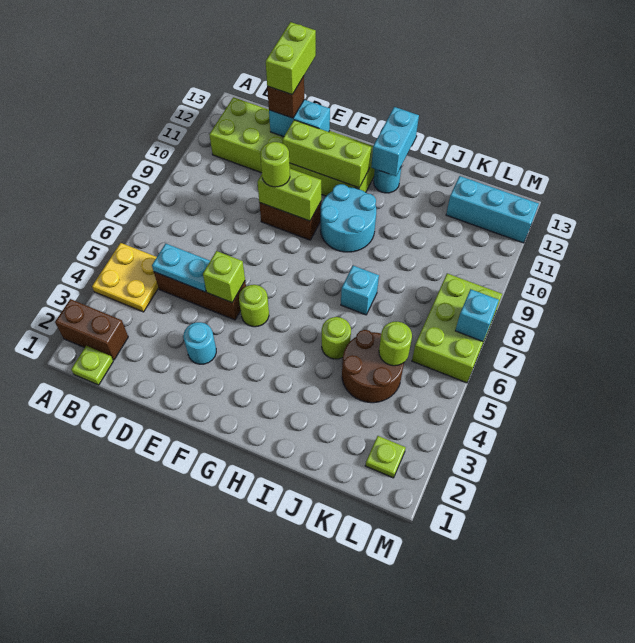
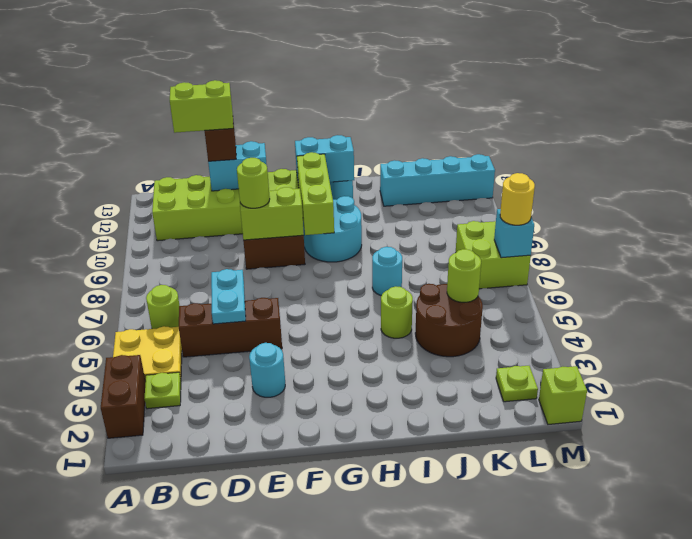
brown brick A2:B2 level 1 -> brown brick A2:A3 level 1
lime plate B1 level 1 -> lime plate B3 level 1
cyan plate C5:D5 level 2 -> cyan plate D5:D6 level 2
lime brick D12:D13 level 4 -> lime brick C12:D12 level 4
lime brick E5 level 2 -> lime brick M1 level 1
lime brick E11:G11 level 2 -> lime brick G9:G11 level 2
lime round brick F5 level 1 -> lime round brick B6 level 1
cyan brick H12:H13 level 2 -> cyan brick G12:H12 level 2
cyan brick I7 level 1 -> cyan round brick I7 level 1
cyan brick K12:M12 level 1 -> cyan brick J12:M12 level 1
lime brick L6:M8 level 1 -> lime brick L7:M8 level 1
none -> yellow round brick M7 level 3

